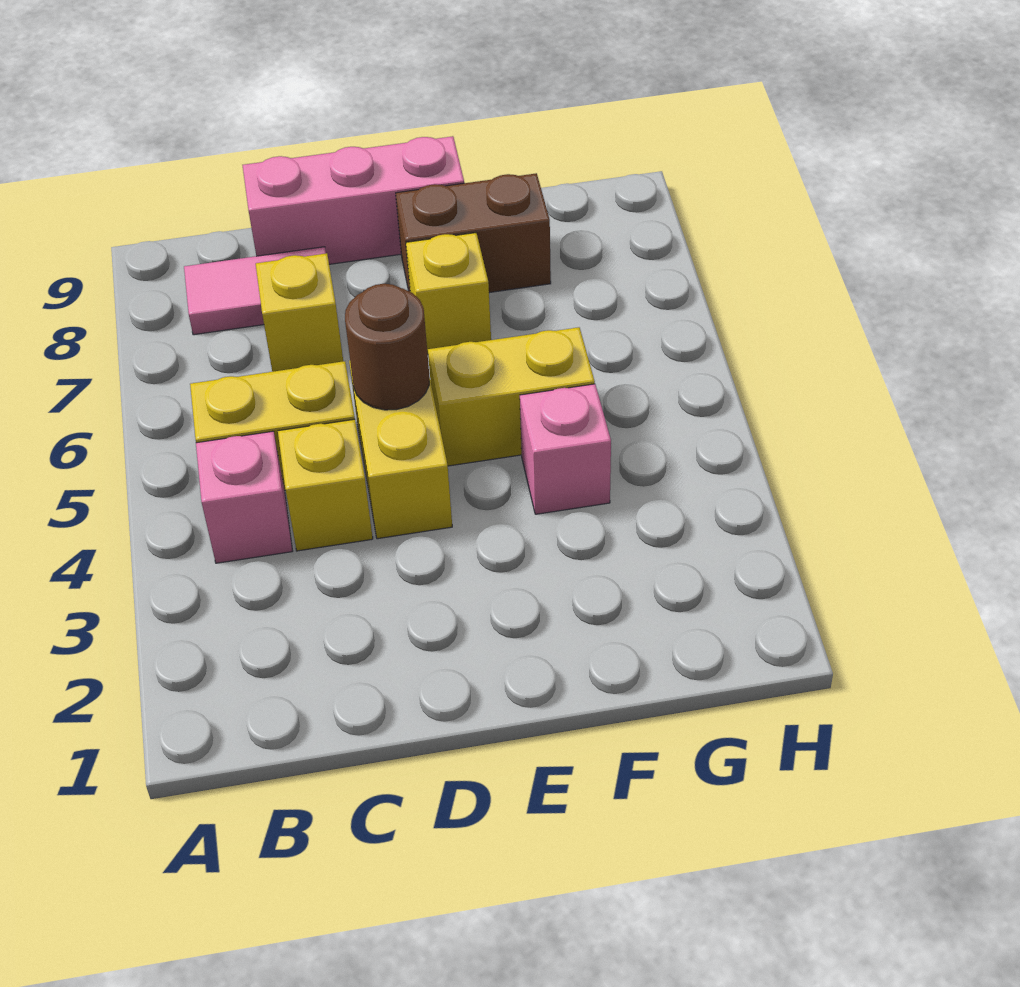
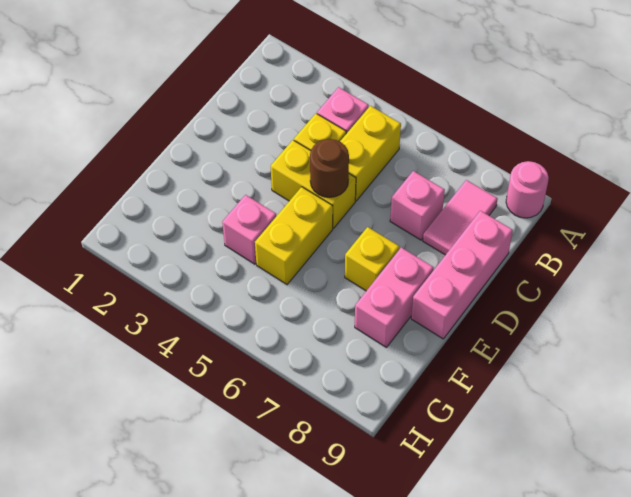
none -> pink round brick A9 level 1
yellow brick C7 level 1 -> pink brick C7 level 1
brown brick E8:F8 level 1 -> pink brick E8:F8 level 1

